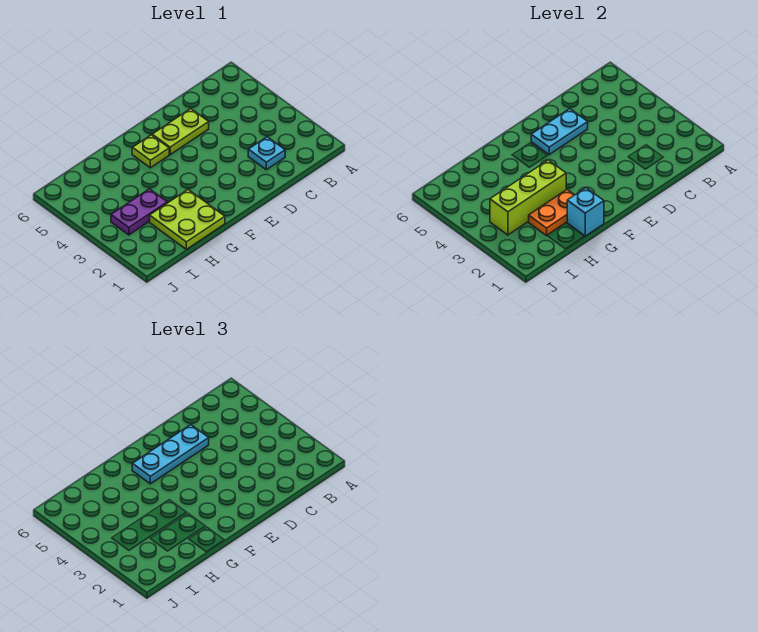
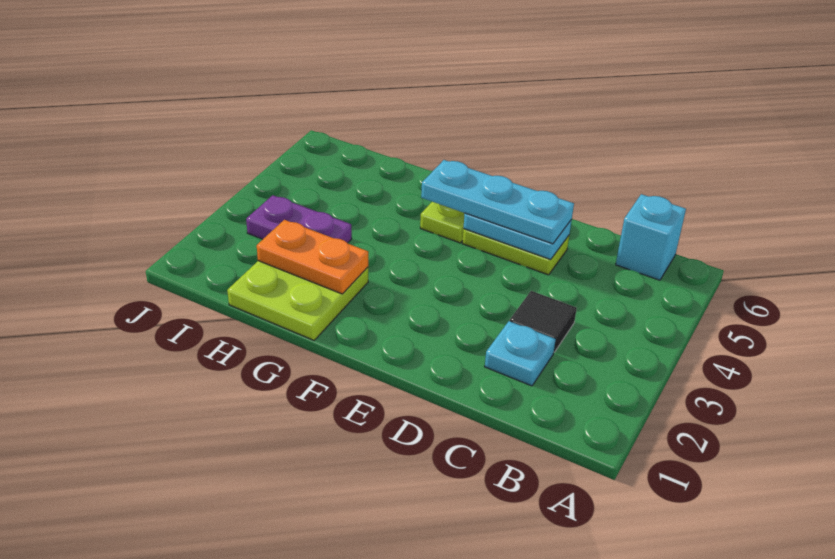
none -> black tile C3 level 1
cyan brick G1 level 2 -> cyan brick B6 level 1
lime brick G3:I3 level 2 -> none

